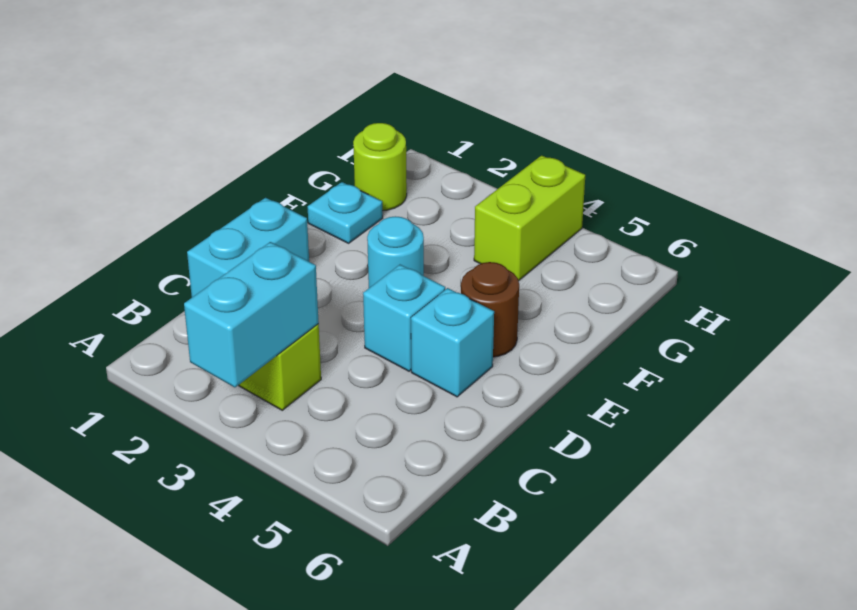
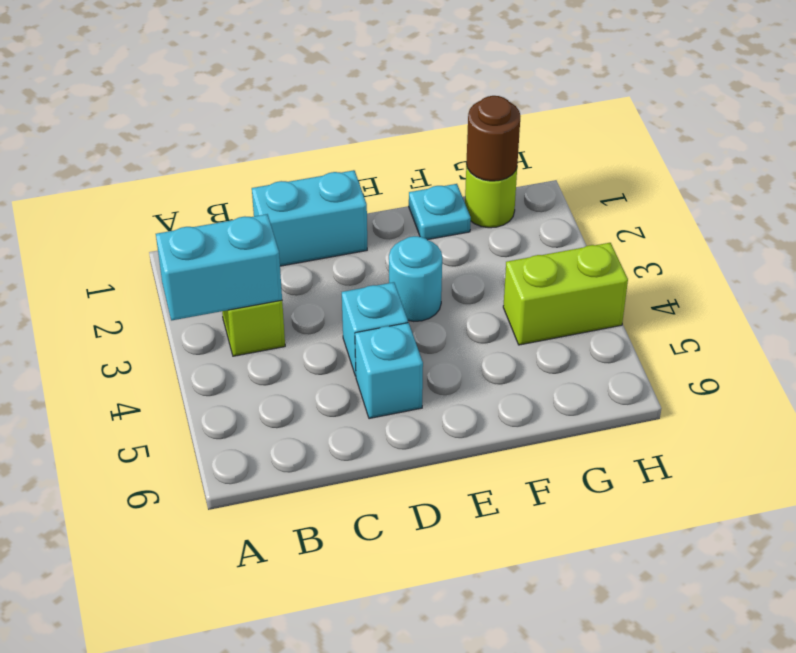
brown round brick E5 level 1 -> brown round brick G1 level 2

